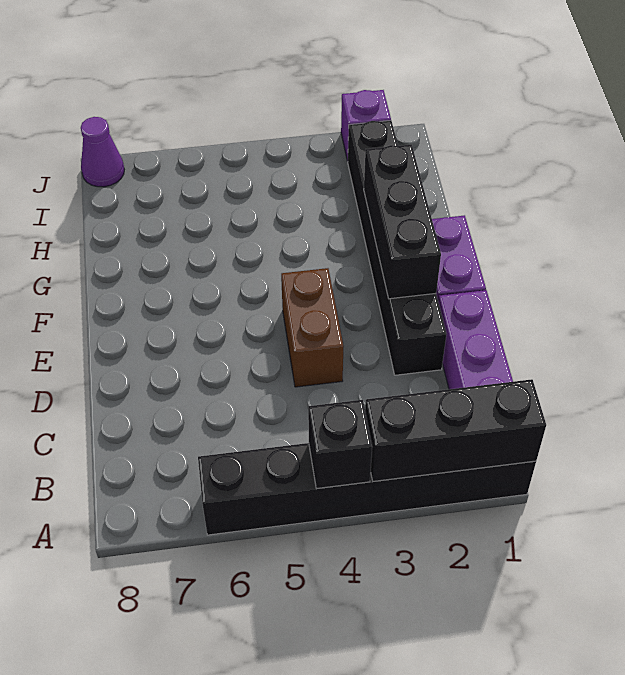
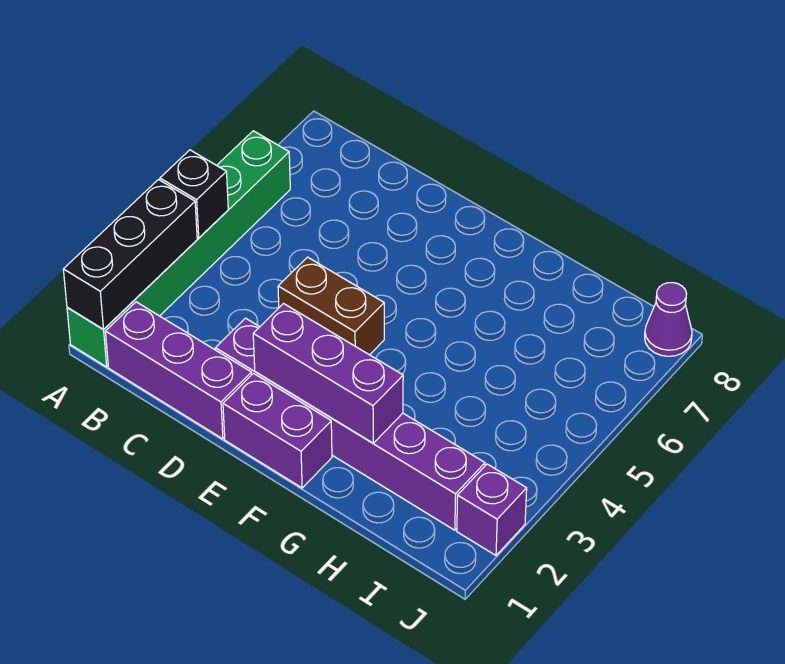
black brick A1:A6 level 1 -> green brick A1:A6 level 1
black brick D2:I2 level 1 -> purple brick D2:I2 level 1
black brick E2:G2 level 2 -> purple brick E2:G2 level 2

